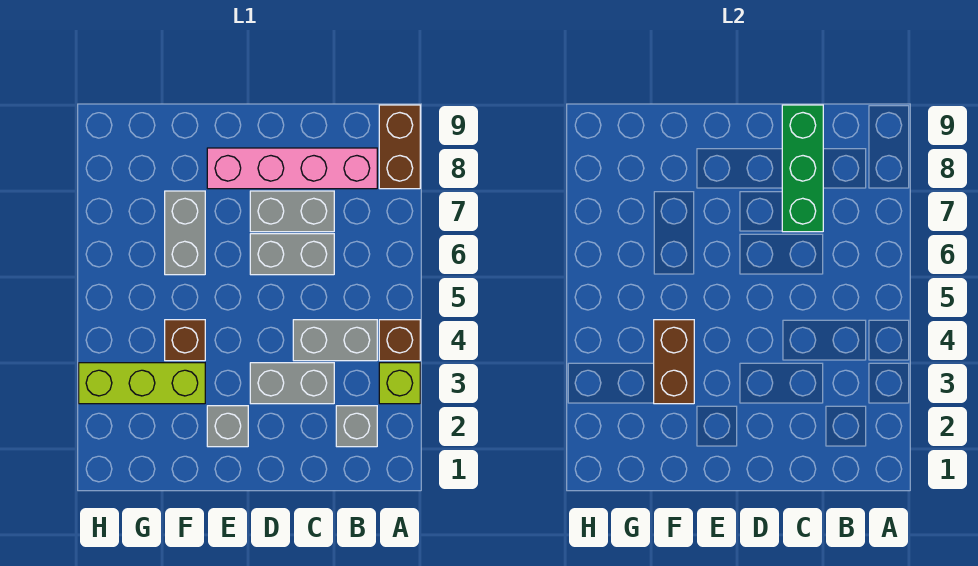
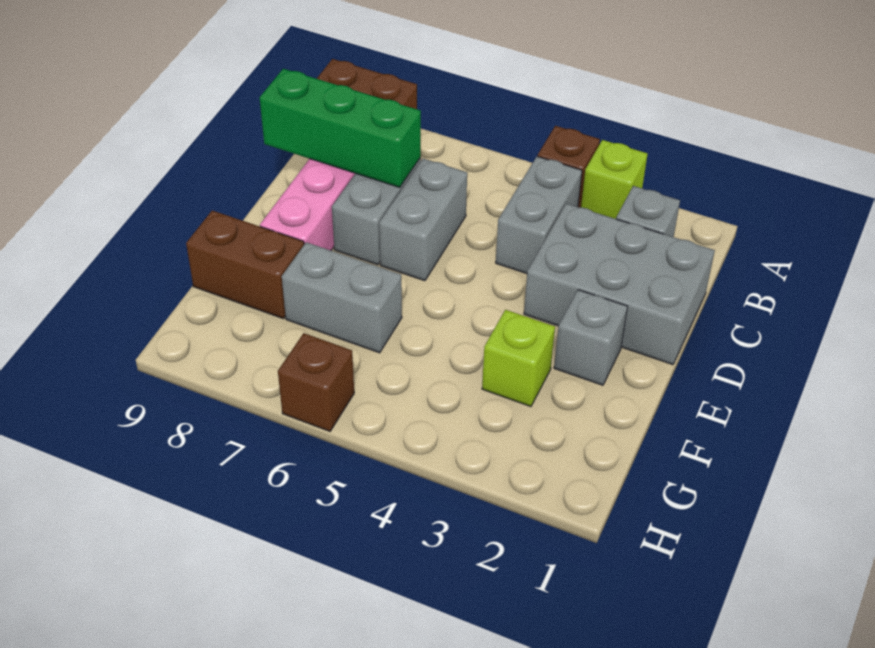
grey brick C3:D3 level 1 -> grey brick C1:D3 level 1
lime brick F3:H3 level 1 -> lime brick F3 level 1
brown brick F3:F4 level 2 -> brown brick F8:F9 level 1
brown brick F4 level 1 -> brown brick H6 level 1

